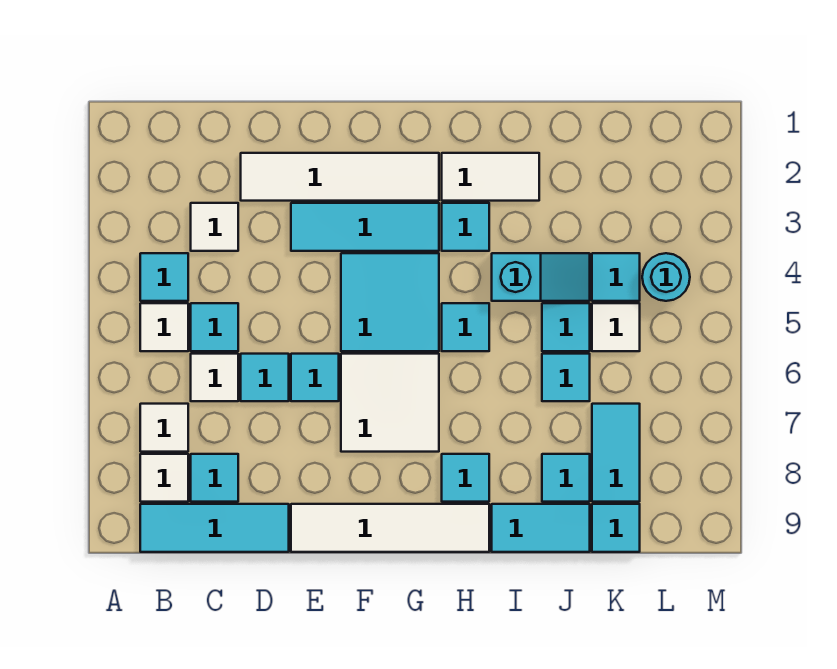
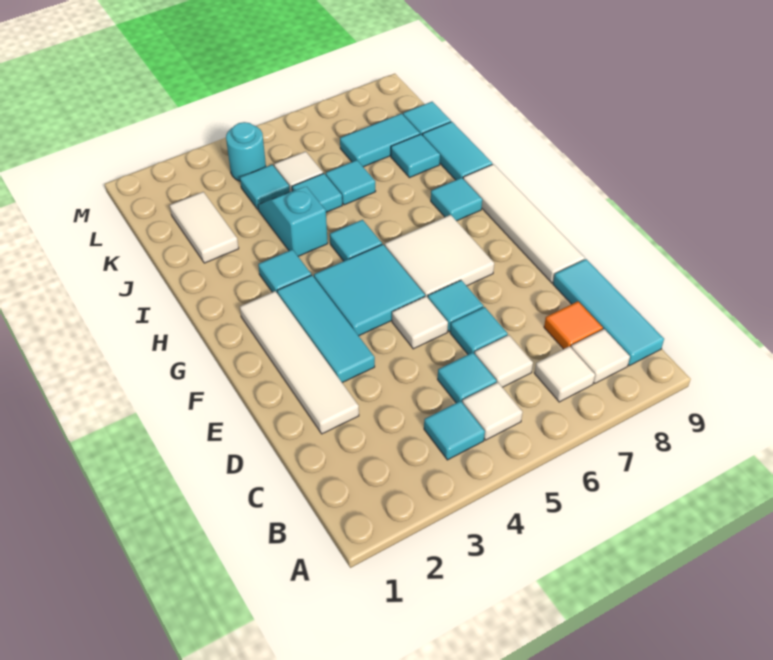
white tile C3 level 1 -> white tile E5 level 1
cyan tile C8 level 1 -> orange tile C8 level 1
white tile H2:I2 level 1 -> white tile J2:K2 level 1

